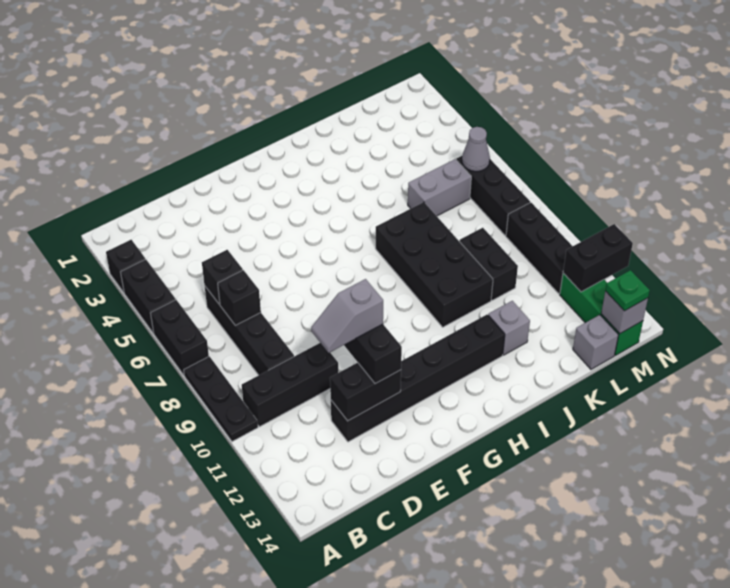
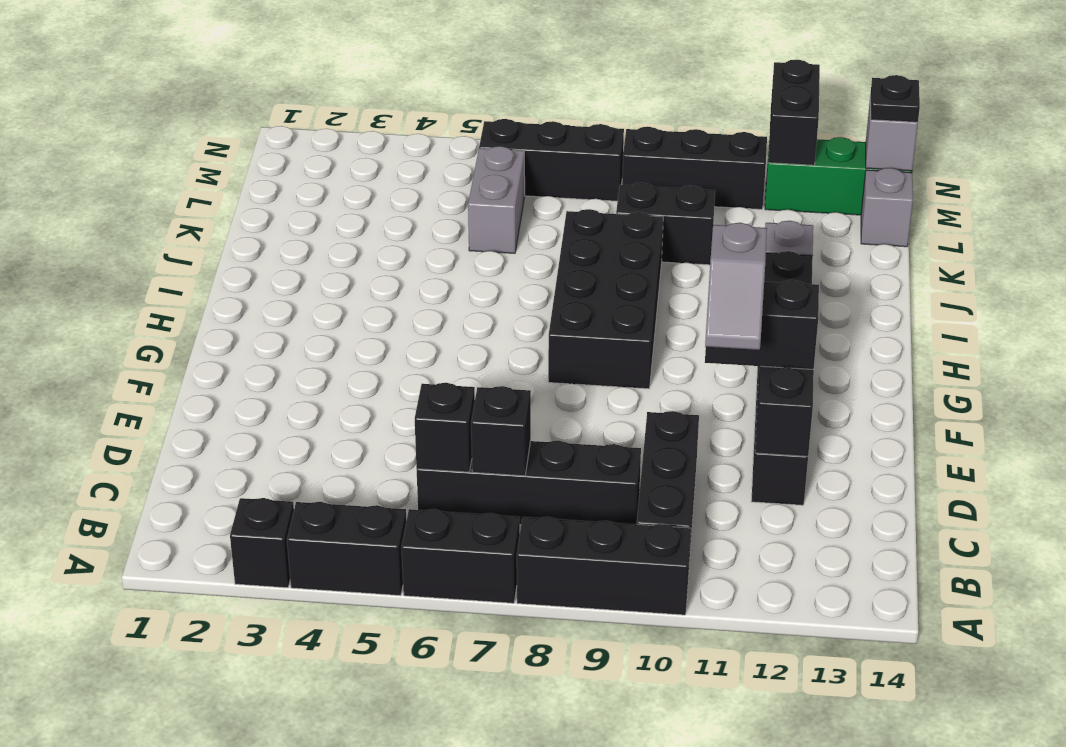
black plate A8:A10 level 1 -> black brick A8:A10 level 1
black brick I7:J10 level 1 -> black brick G8:J9 level 1
grey cone M6 level 2 -> none
green plate M14 level 3 -> black plate M14 level 3

